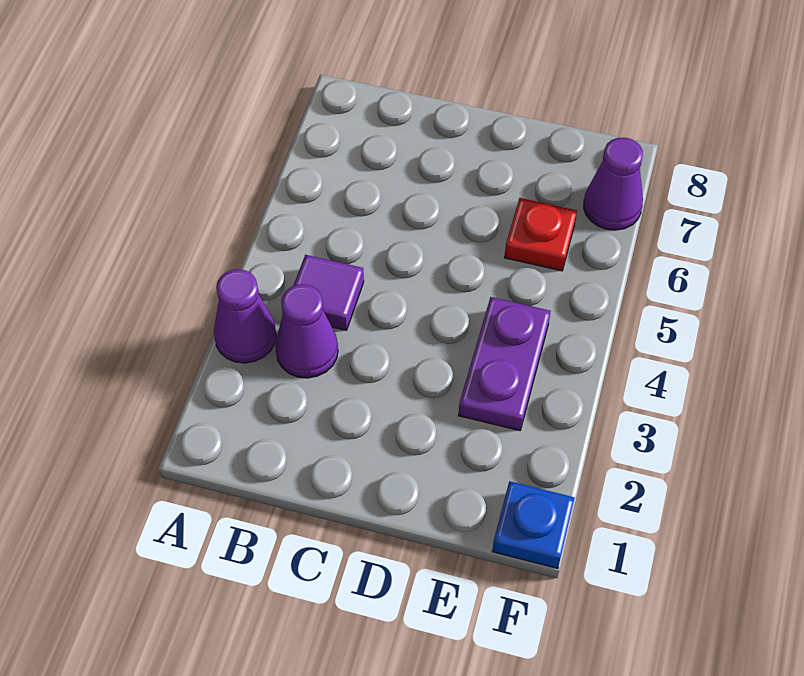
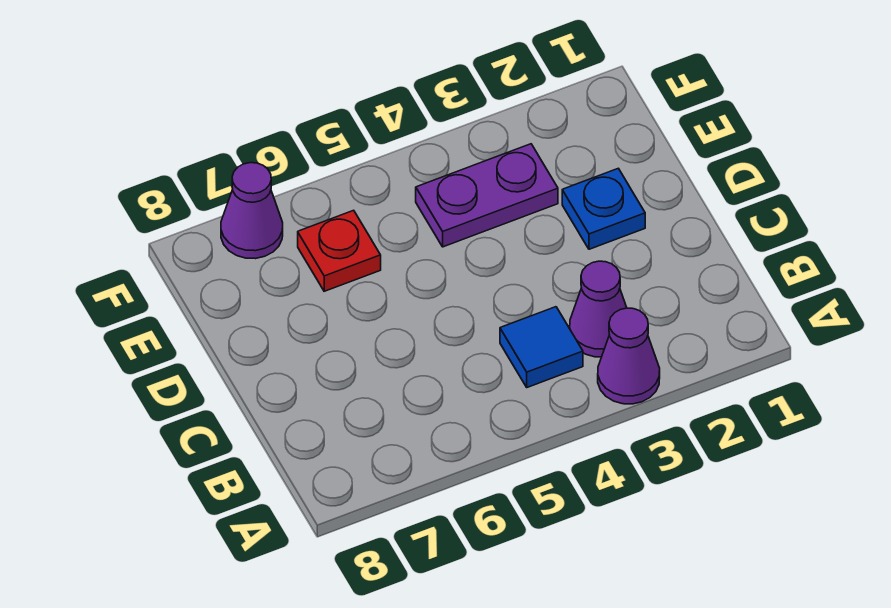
purple tile B4 level 1 -> blue tile B4 level 1
blue plate F1 level 1 -> blue plate D2 level 1

